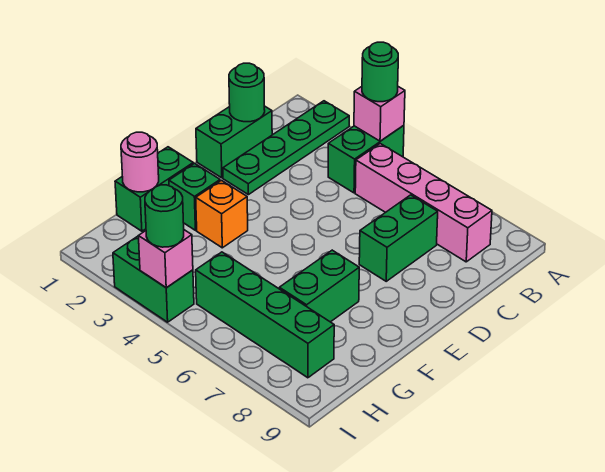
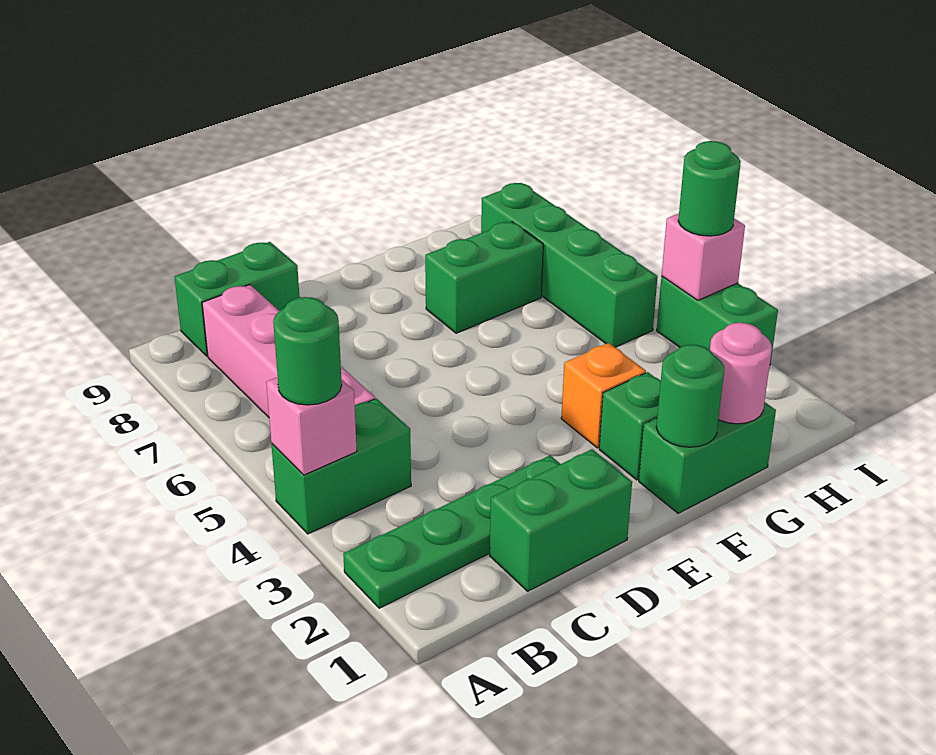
green round brick C1 level 2 -> green round brick F1 level 2
green brick C7:D7 level 1 -> green brick B9:C9 level 1

